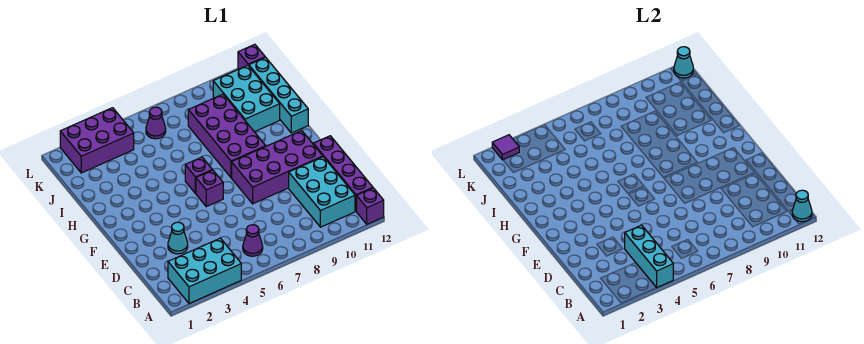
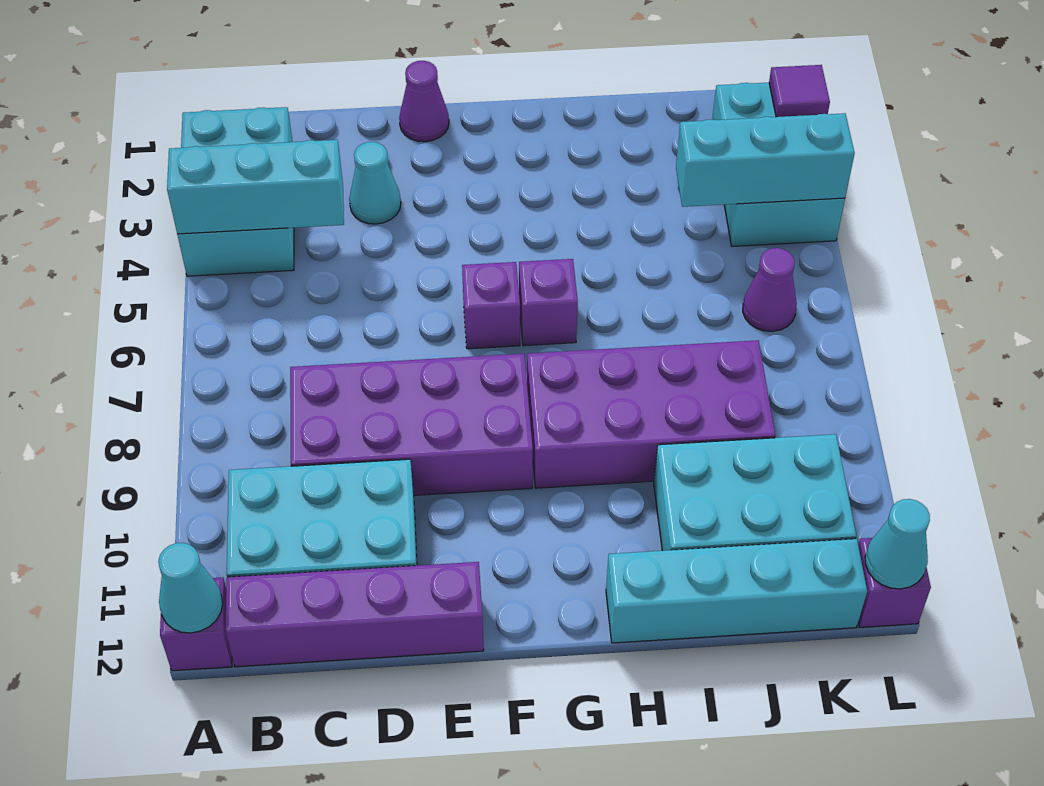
purple cone B6 level 1 -> purple cone E1 level 1
purple brick E8:F11 level 1 -> purple brick C8:F9 level 1
none -> cyan brick J4:L4 level 2
purple brick K2:L4 level 1 -> cyan brick K2:L4 level 1

